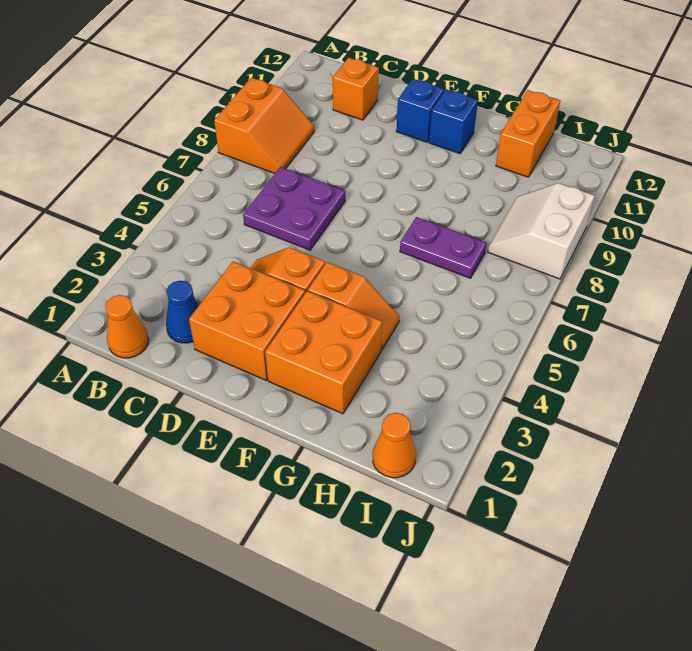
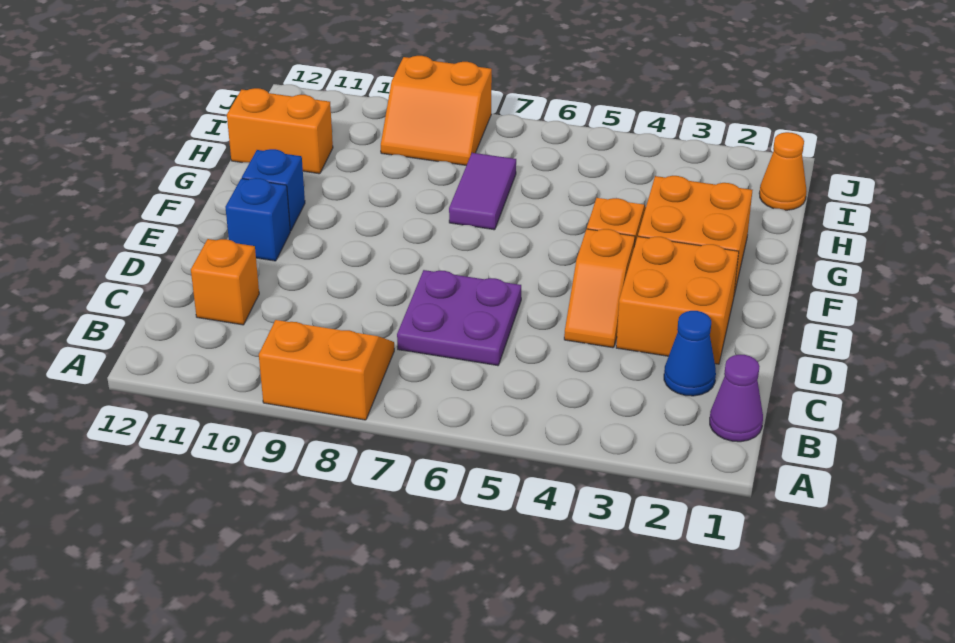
orange cone B1 level 1 -> purple cone B1 level 1
purple plate G7:H7 level 1 -> purple tile G7:H7 level 1
white slope I8:J9 level 1 top J -> orange slope I8:J9 level 1 top J

